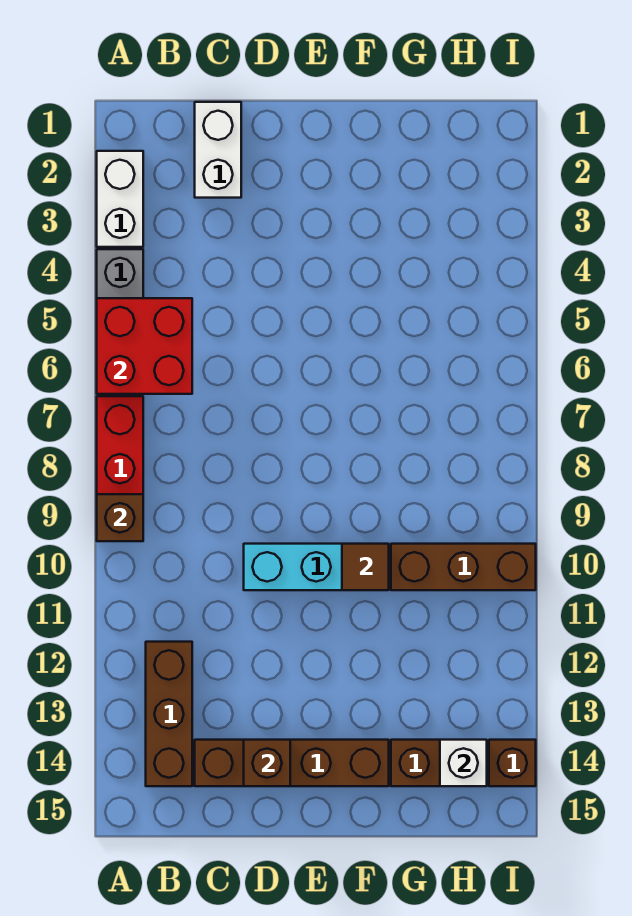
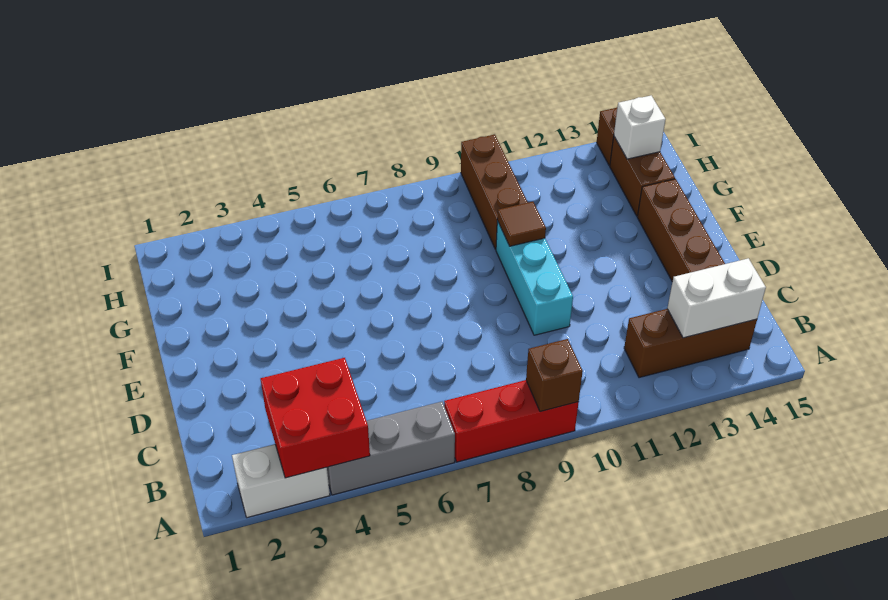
red brick A5:B6 level 2 -> red brick A3:B4 level 2
white brick C1:C2 level 1 -> white brick B13:B14 level 2
brown brick D14 level 2 -> none

